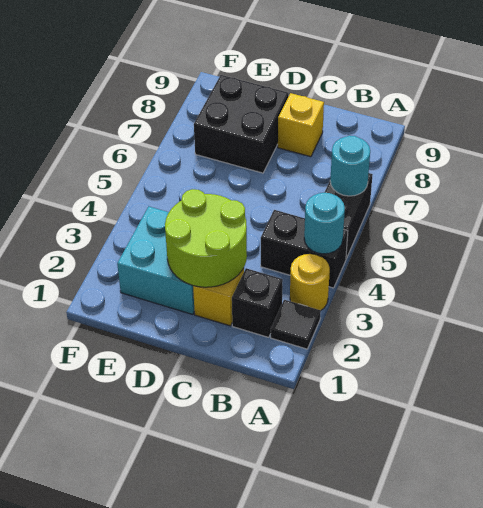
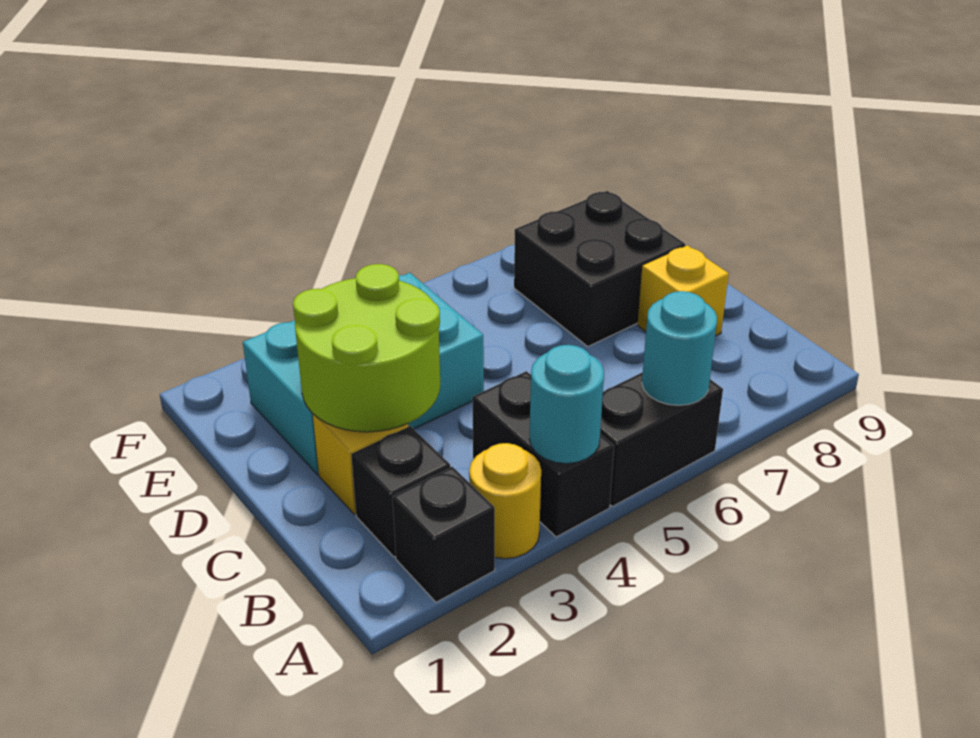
black tile A2 level 1 -> black brick A2 level 1
cyan brick D2:E3 level 1 -> cyan brick D2:E4 level 1

